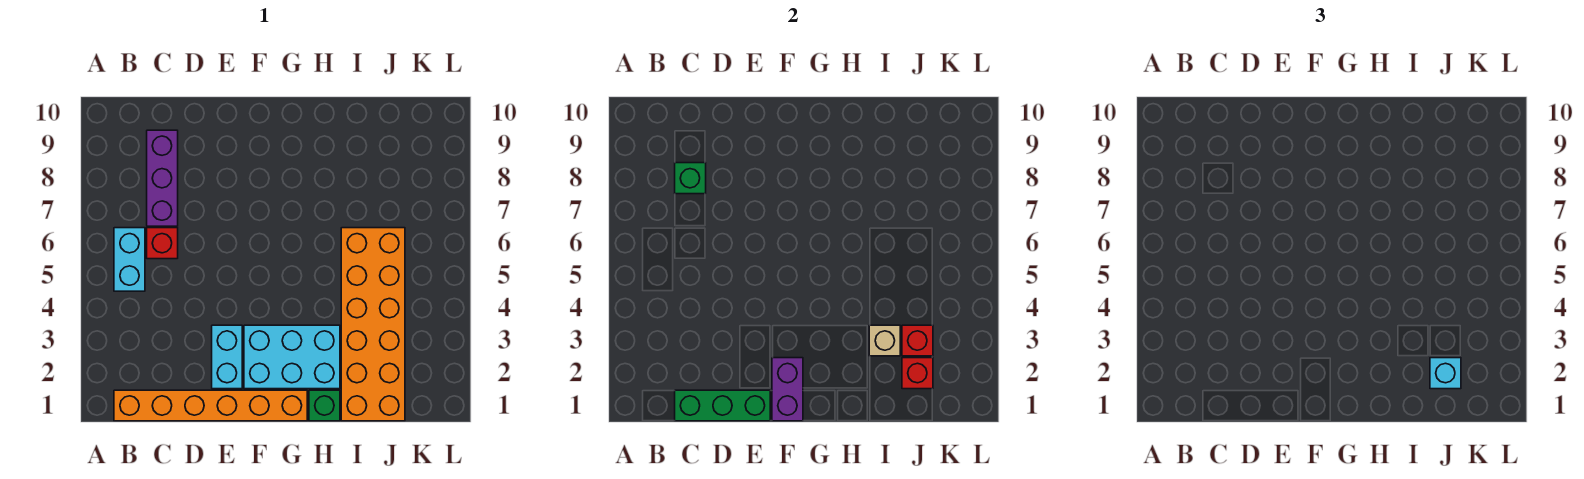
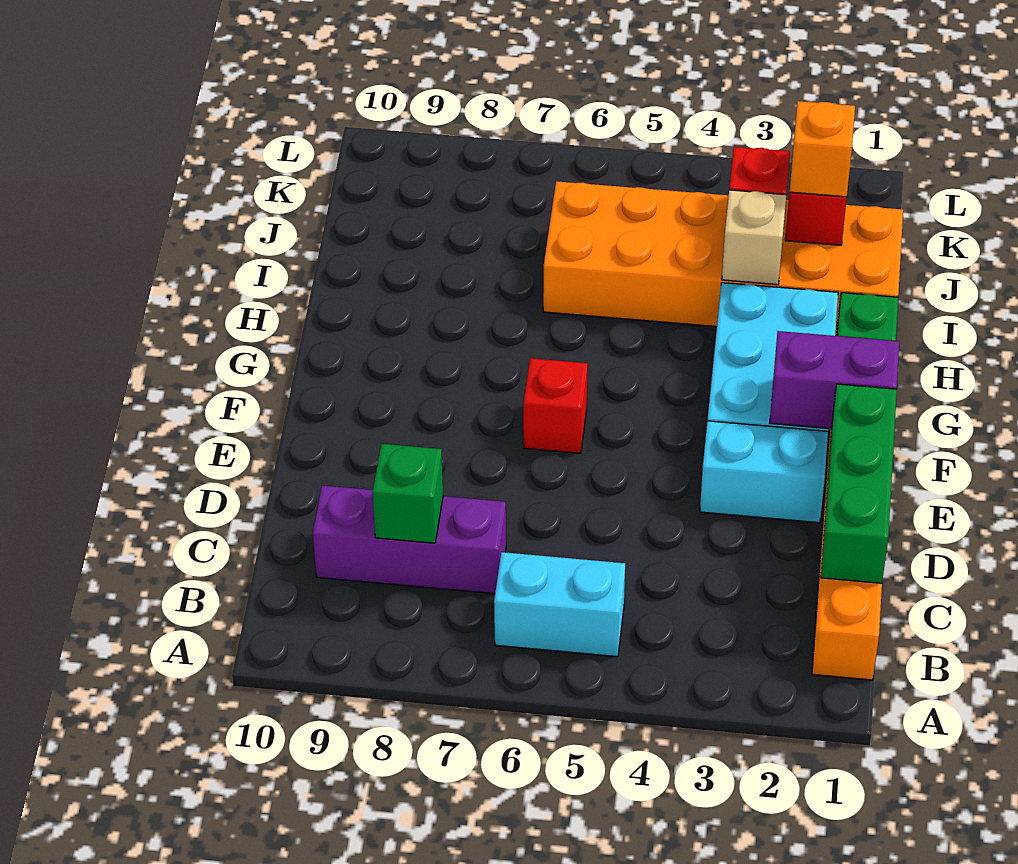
red brick C6 level 1 -> red brick F6 level 1
cyan brick J2 level 3 -> orange brick J2 level 3

